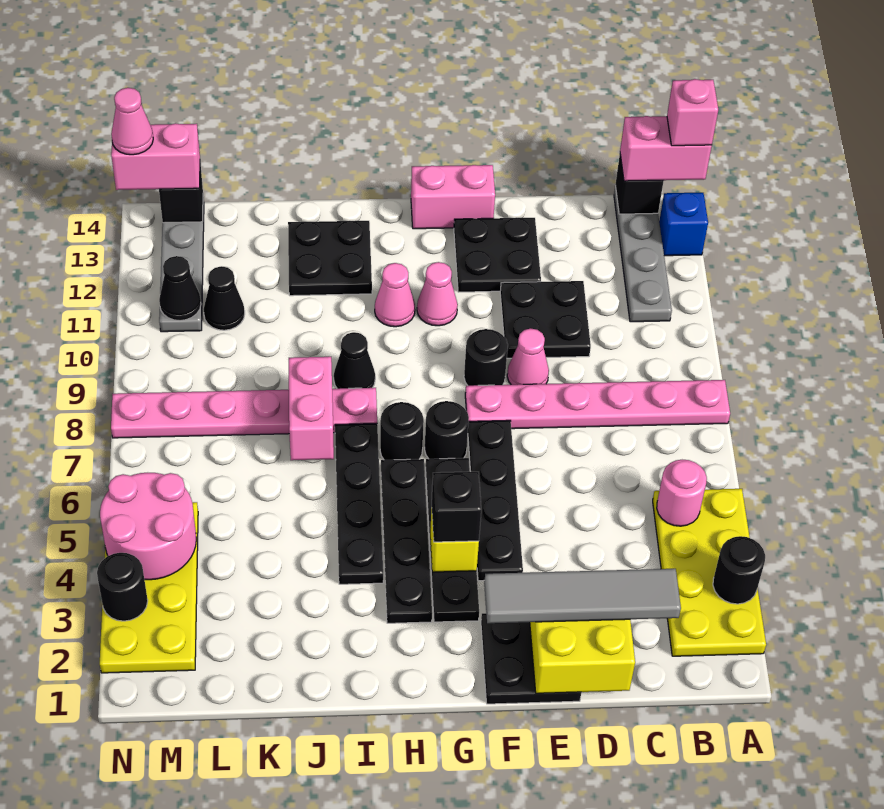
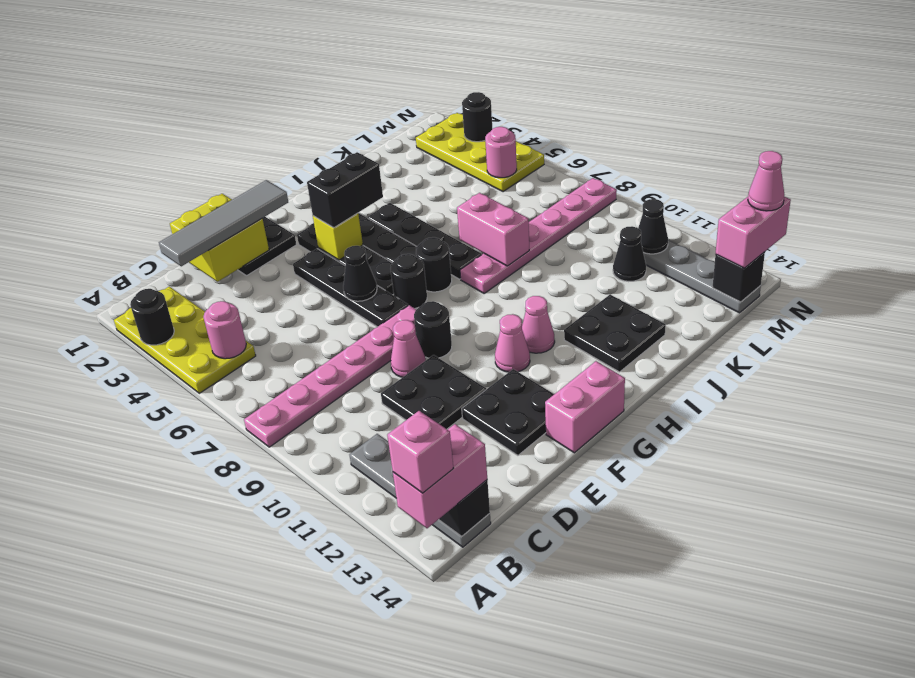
blue brick A13 level 1 -> none
black brick G4 level 3 -> black brick G4:H4 level 3
black cone I9 level 1 -> black cone F6 level 2
pink round brick M4:N5 level 2 -> pink round brick M5 level 2

